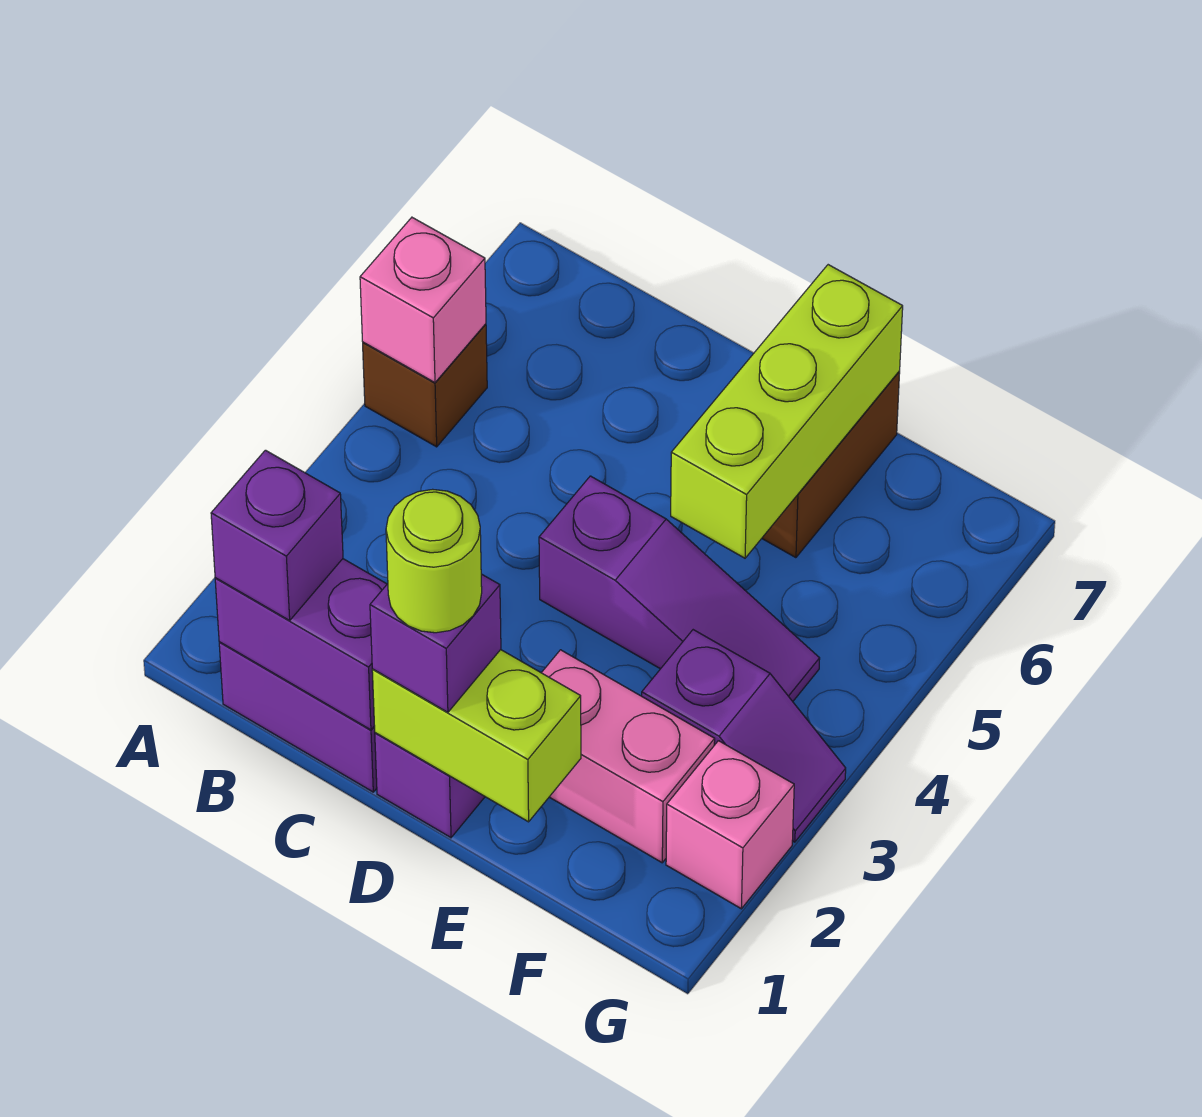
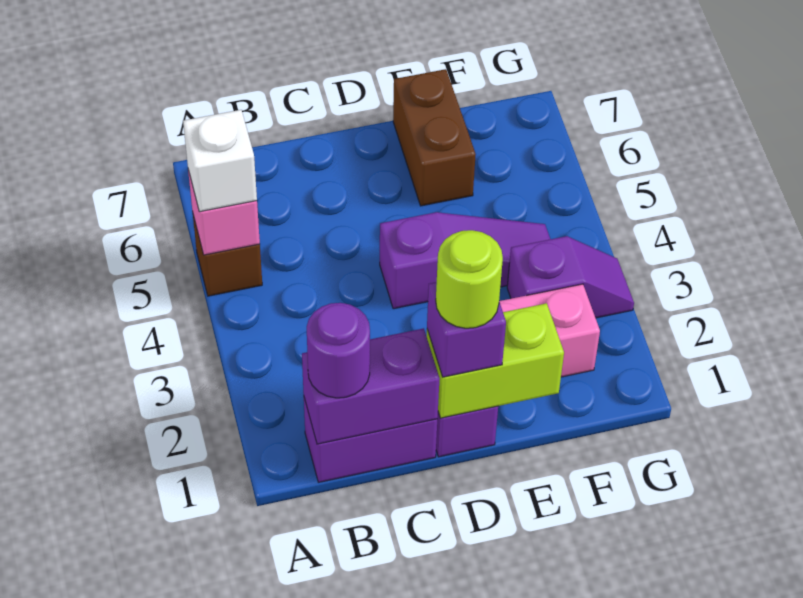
none -> white brick A5 level 3
purple brick B1 level 3 -> purple round brick B1 level 3
lime brick E5:E7 level 2 -> none
pink brick G2 level 1 -> none

